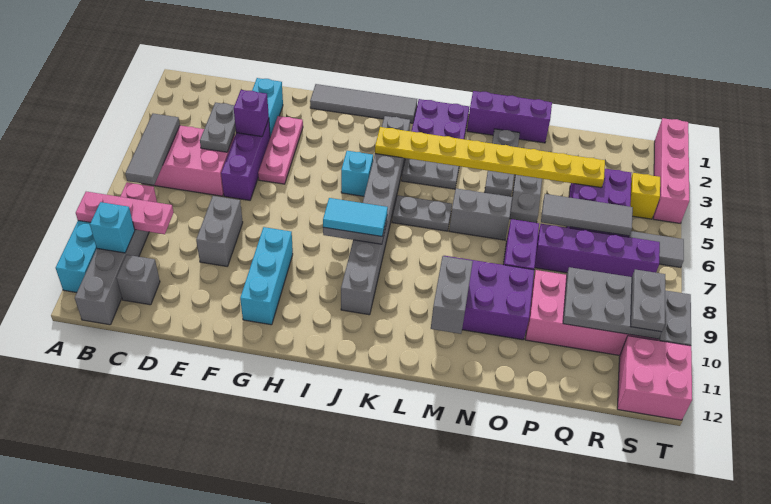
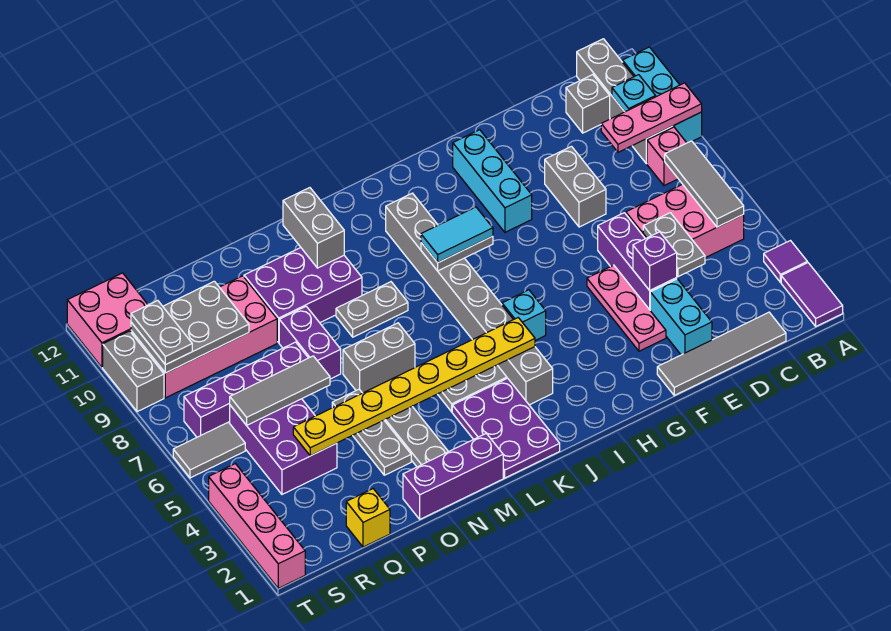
none -> purple tile A1:A2 level 1
none -> purple tile A3 level 1
cyan brick B10 level 2 -> cyan plate B10 level 2
grey tile G1:J1 level 1 -> grey tile C1:F1 level 1
grey plate K6:L6 level 1 -> grey plate L8:M8 level 1
yellow brick S4 level 1 -> yellow brick Q1 level 1

